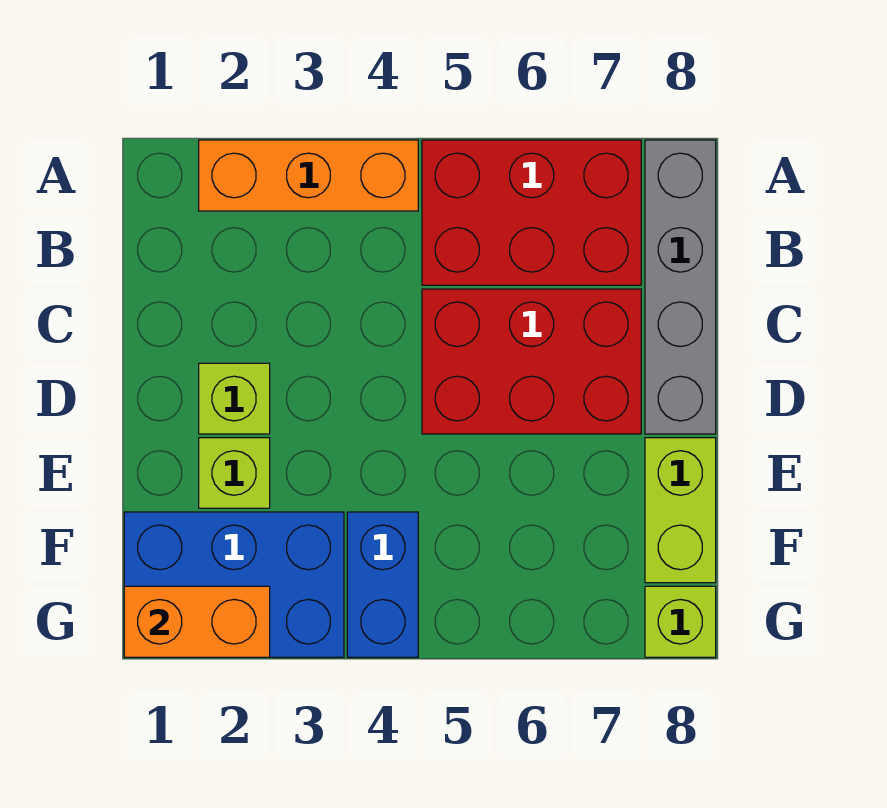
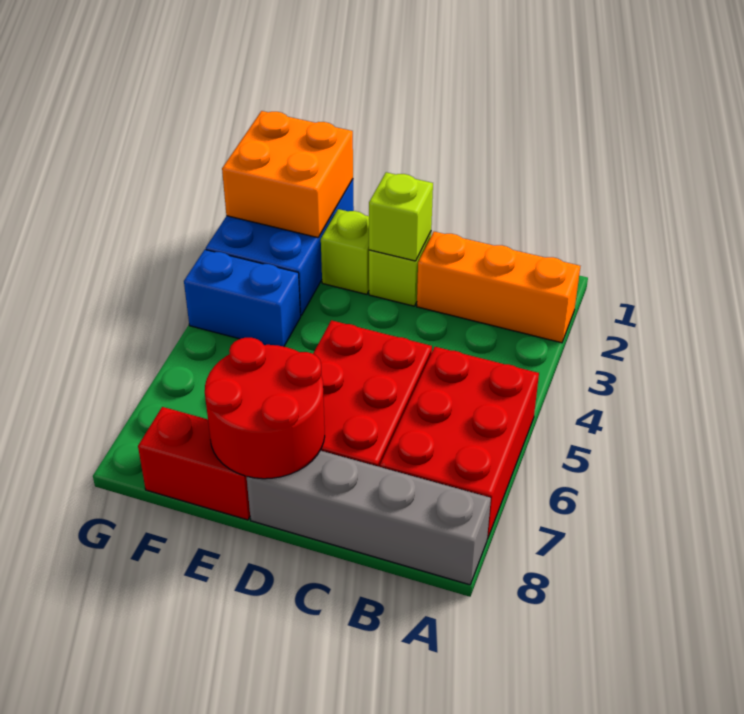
orange brick A2:A4 level 1 -> orange brick A2:C2 level 1
none -> red round brick D7:E8 level 2
lime brick E8:F8 level 1 -> red brick E8:F8 level 1
orange brick G1:G2 level 2 -> orange brick F1:G2 level 2
lime brick G8 level 1 -> lime brick D2 level 2

